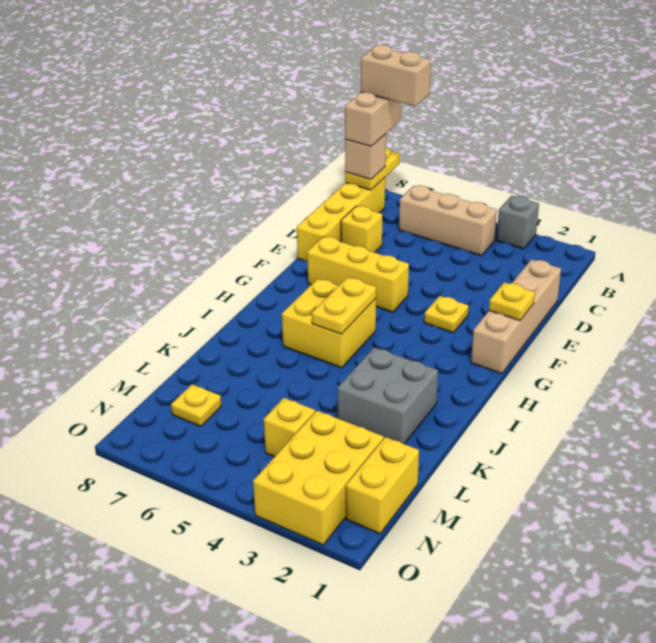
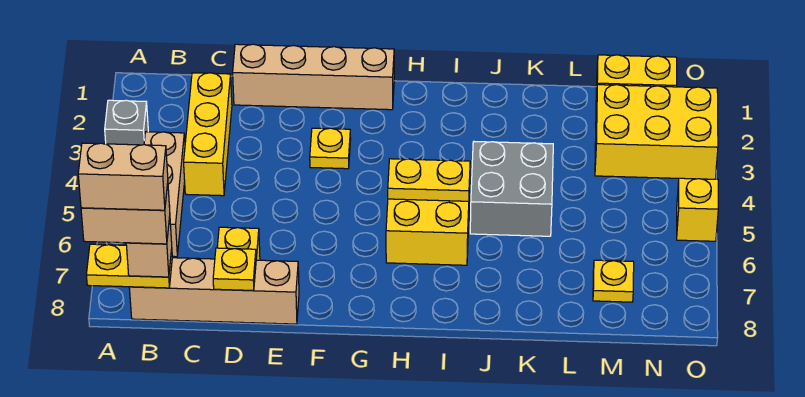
tan brick A7:A8 level 5 -> tan brick A8:B8 level 5
yellow brick B8:E8 level 1 -> tan brick B8:E8 level 1
yellow plate F1 level 2 -> yellow plate D8 level 2
yellow brick F5:F7 level 1 -> yellow brick C2:C4 level 1
grey brick J2:K3 level 1 -> grey brick J4:K5 level 1
yellow brick M4 level 1 -> yellow brick O5 level 1

